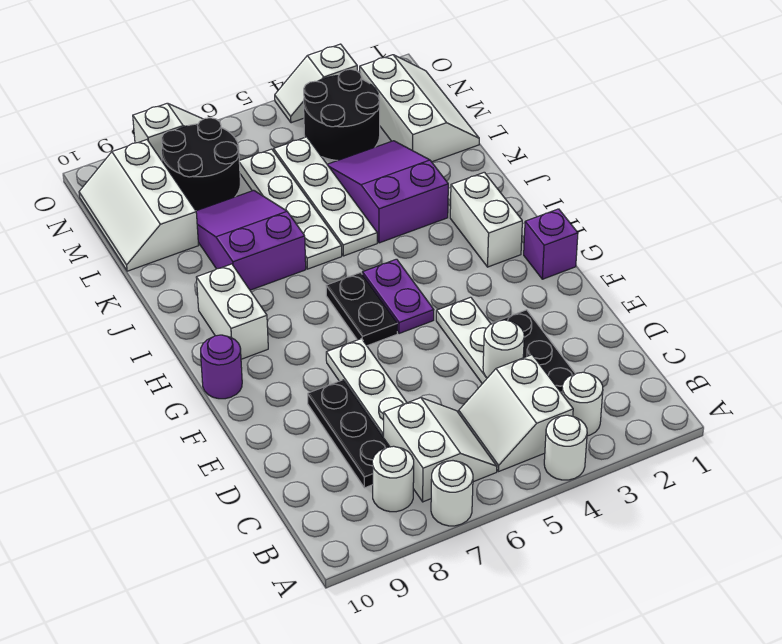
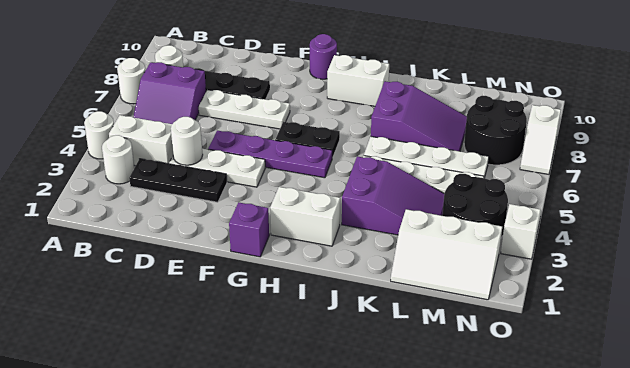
white slope B6:C7 level 1 top 7 -> purple slope B6:C7 level 1 top 7
purple plate G5:H5 level 1 -> purple plate E5:H5 level 1
white slope L9:N10 level 1 top 9 -> none

